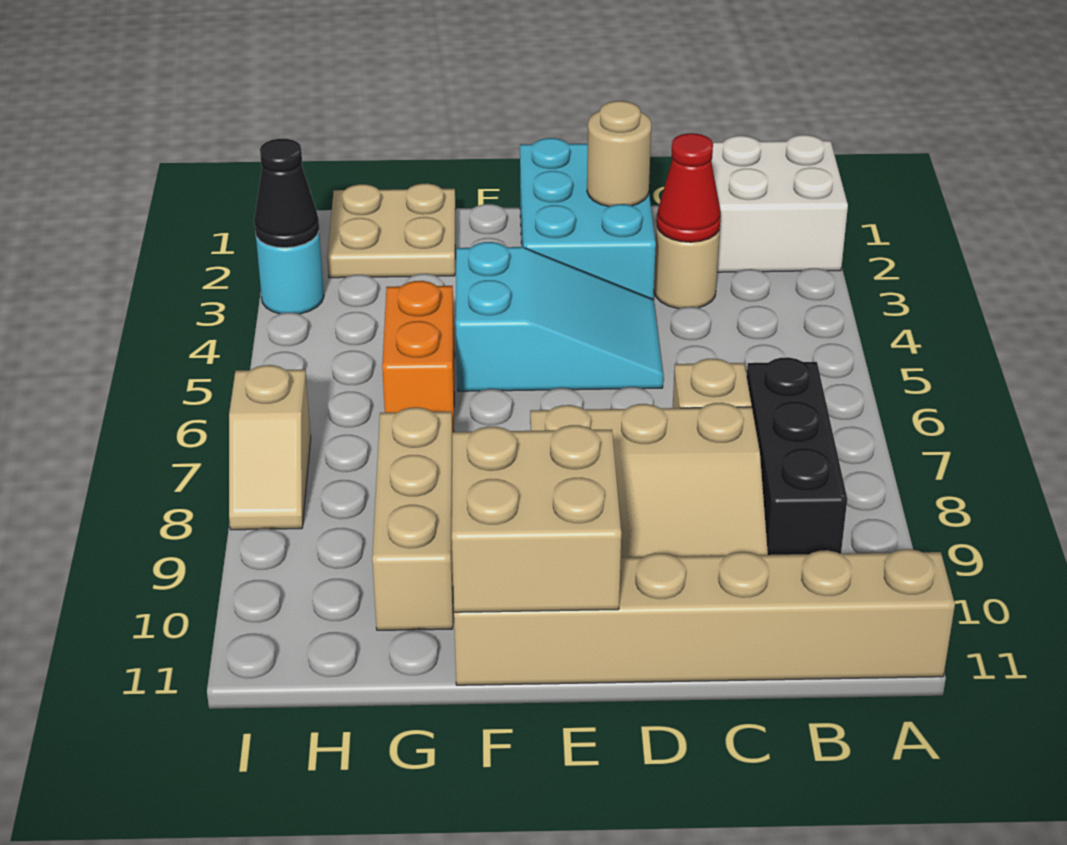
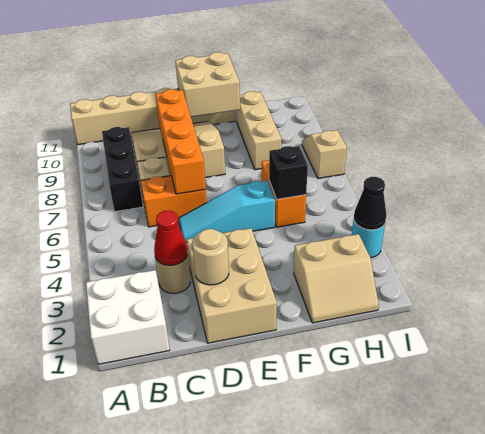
none -> orange brick C6:D6 level 1
cyan brick D1:E3 level 1 -> tan brick D1:E3 level 1
cyan slope D4:F5 level 1 top F -> cyan slope D5:F5 level 1 top F
none -> orange brick D6:D9 level 2
tan plate G1:H2 level 1 -> tan slope G1:H2 level 1 top 2
none -> black brick G5 level 2

